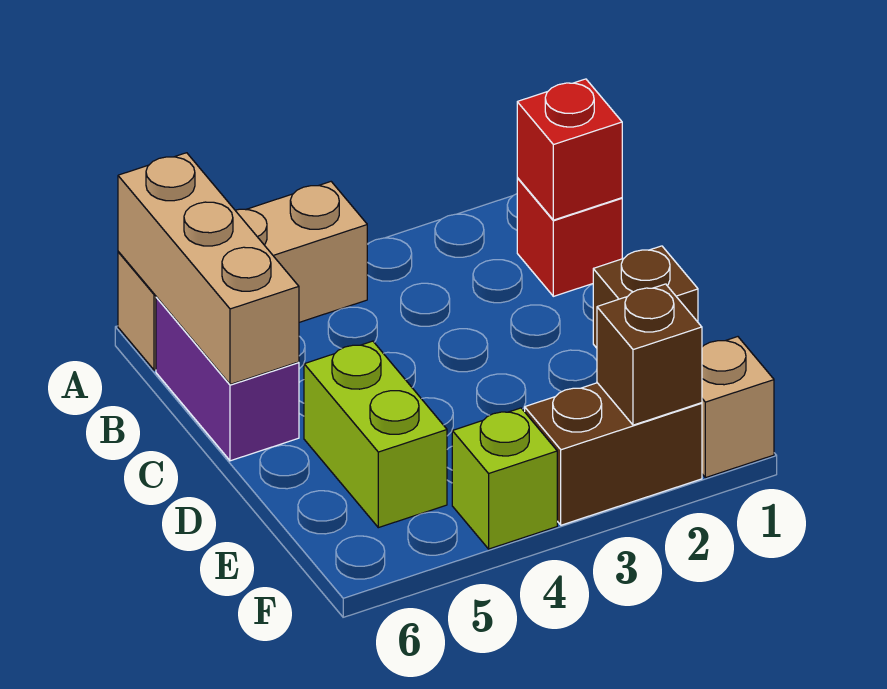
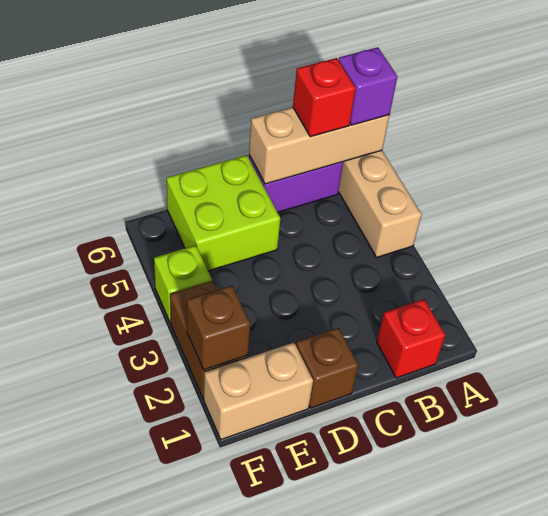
none -> purple brick A6 level 3
red brick B1 level 2 -> red brick B6 level 3
lime brick D5:E5 level 1 -> lime brick D5:E6 level 1
tan brick F1 level 1 -> tan brick E1:F1 level 1

